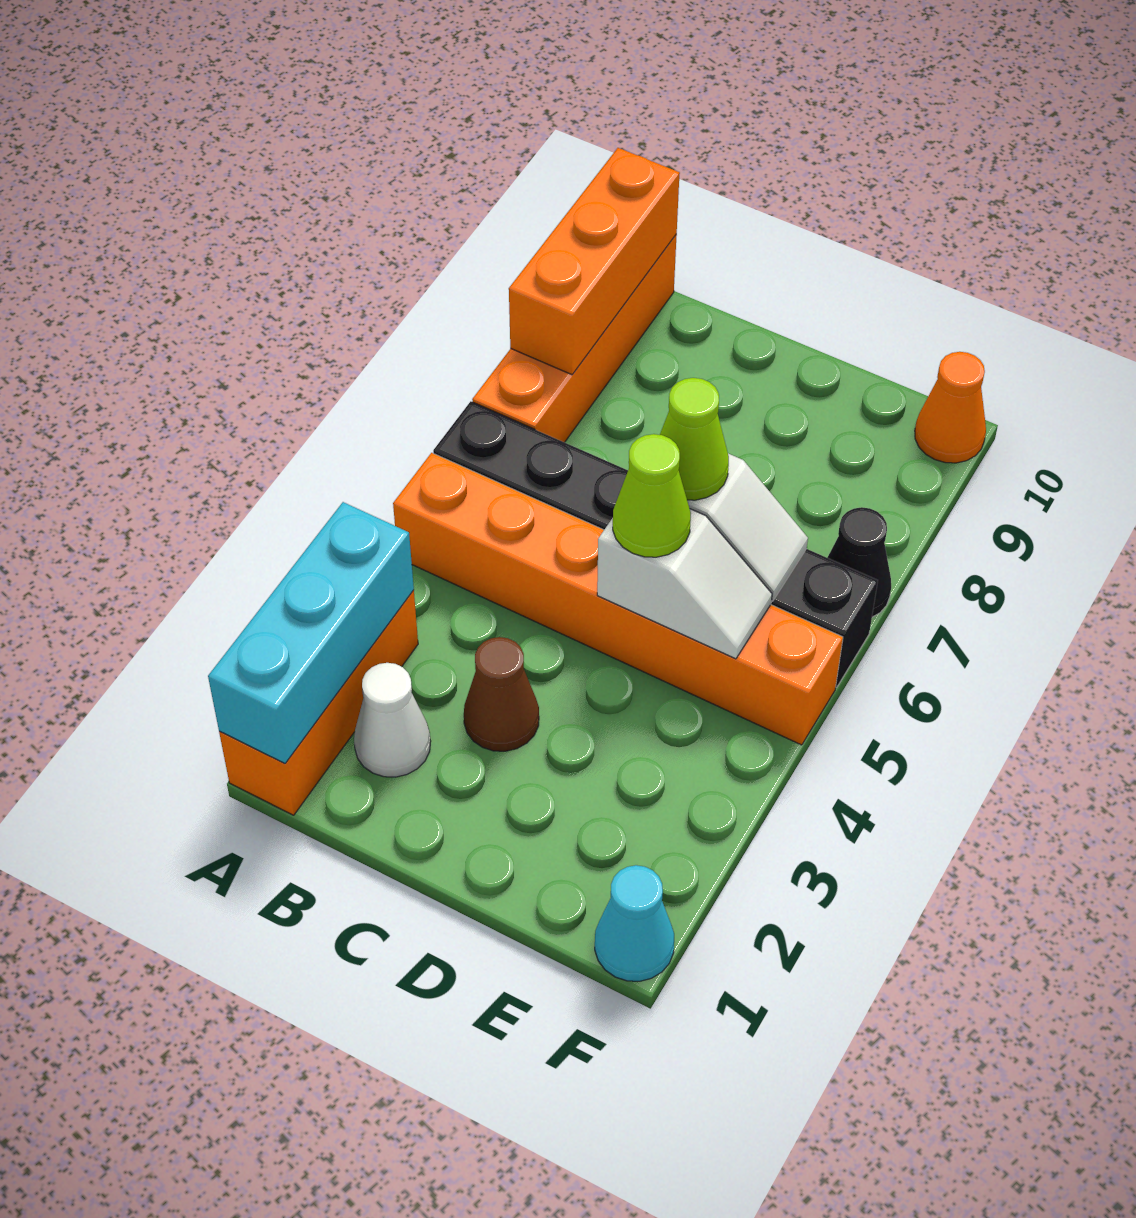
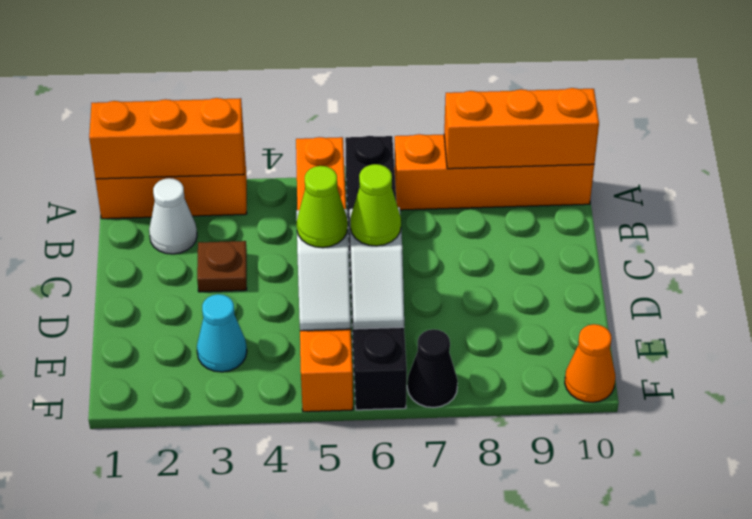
cyan brick A1:A3 level 2 -> orange brick A1:A3 level 2
brown cone C3 level 1 -> brown plate C3 level 1
cyan cone F1 level 1 -> cyan cone E3 level 1

